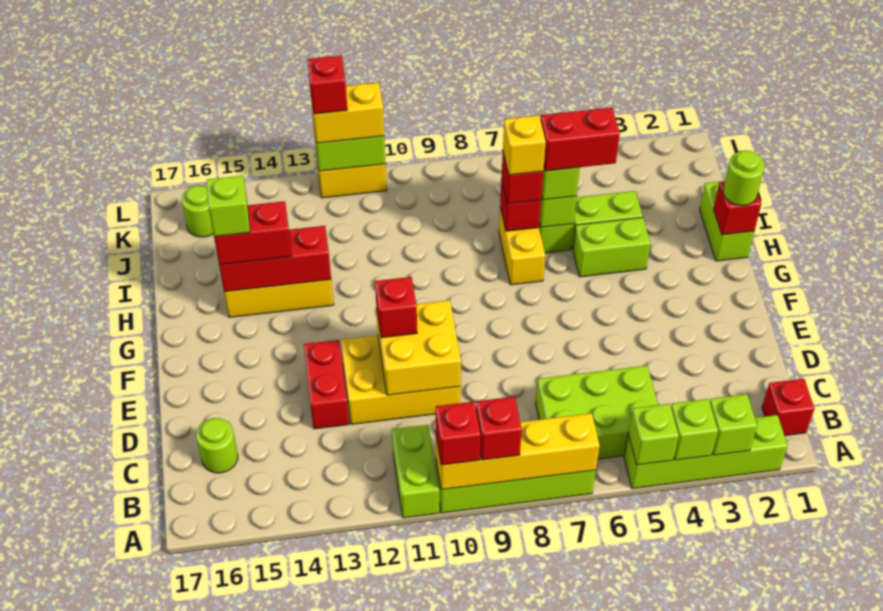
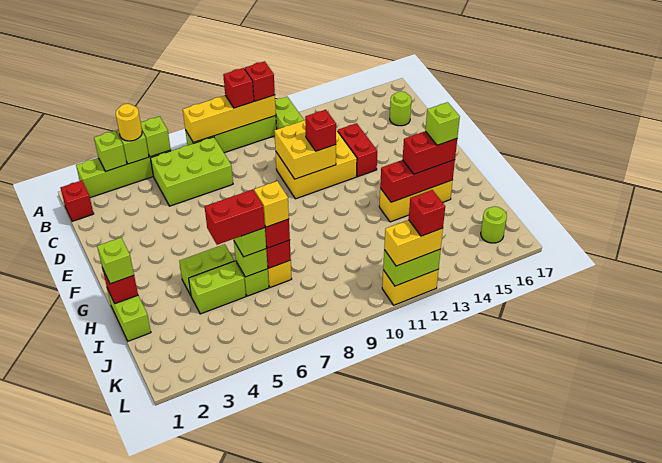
none -> yellow round brick A4 level 3
lime round brick H1 level 3 -> lime brick H1 level 3

